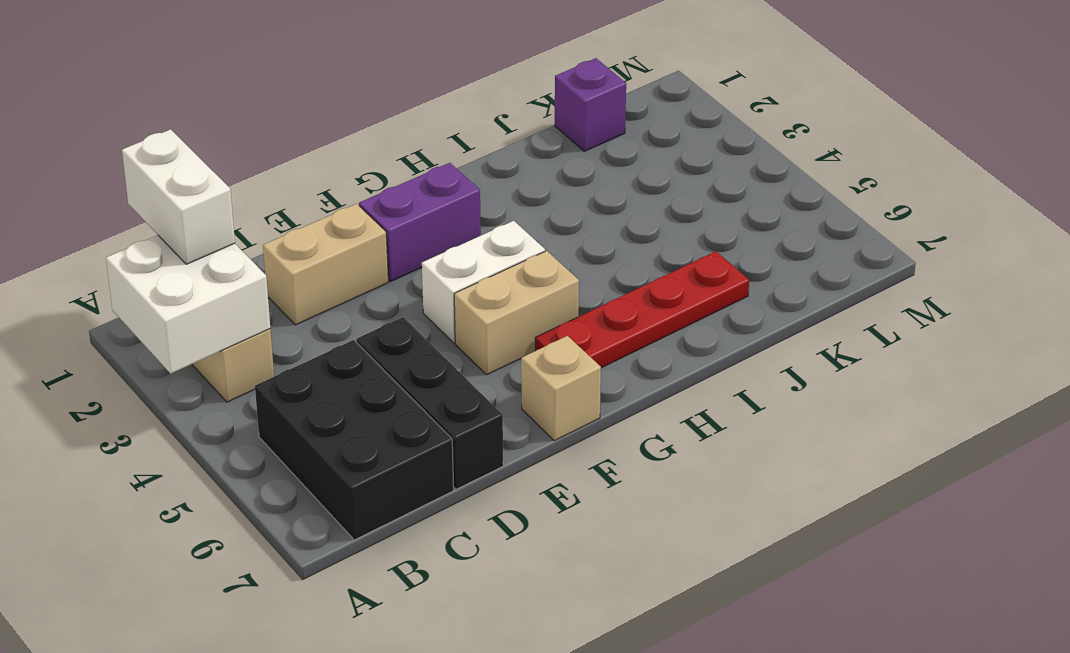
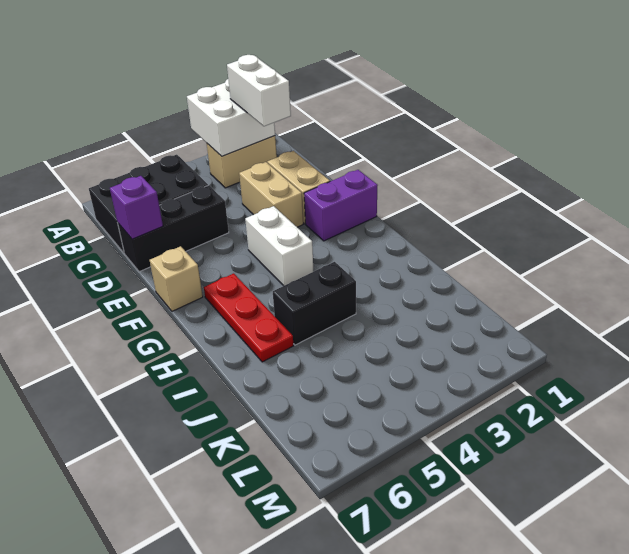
white brick B1:B2 level 3 -> white brick B2:C2 level 3
purple brick F2:G2 level 1 -> purple brick F1:F2 level 1
tan brick F5:G5 level 1 -> tan brick D3:E3 level 1
red plate G6:J6 level 1 -> red plate G6:I6 level 1
none -> black brick I4:I5 level 1
purple brick K1 level 1 -> purple brick D7 level 2

